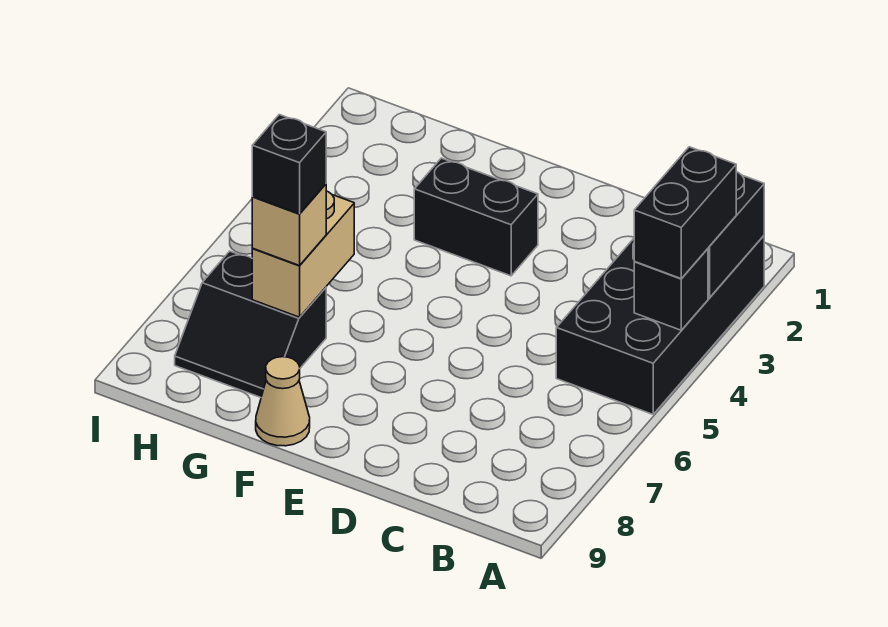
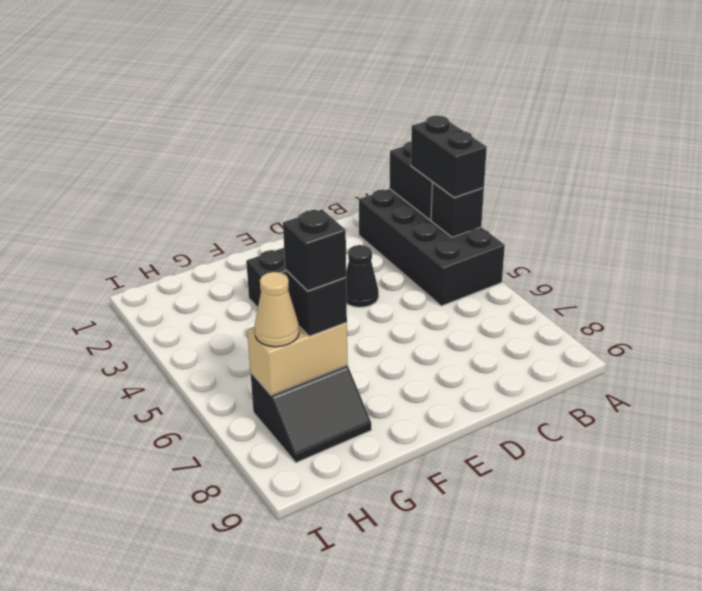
none -> black cone D4 level 1
tan cone F9 level 1 -> tan cone H7 level 3
tan brick G6:G7 level 2 -> tan brick G7:H7 level 2
tan brick G7 level 3 -> black brick G7 level 3

